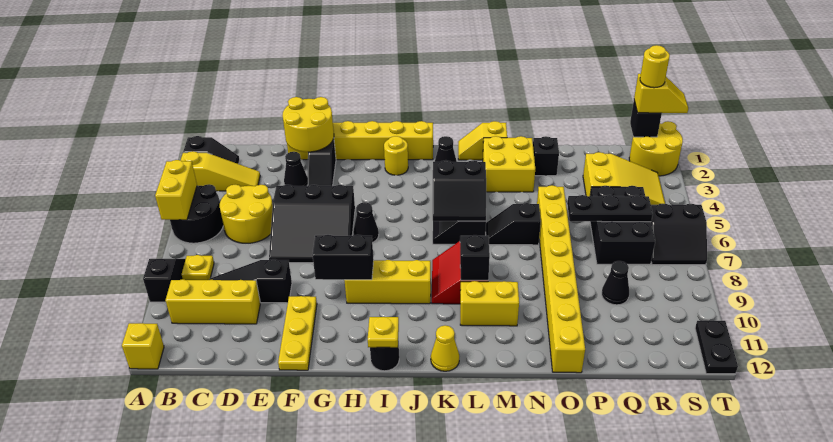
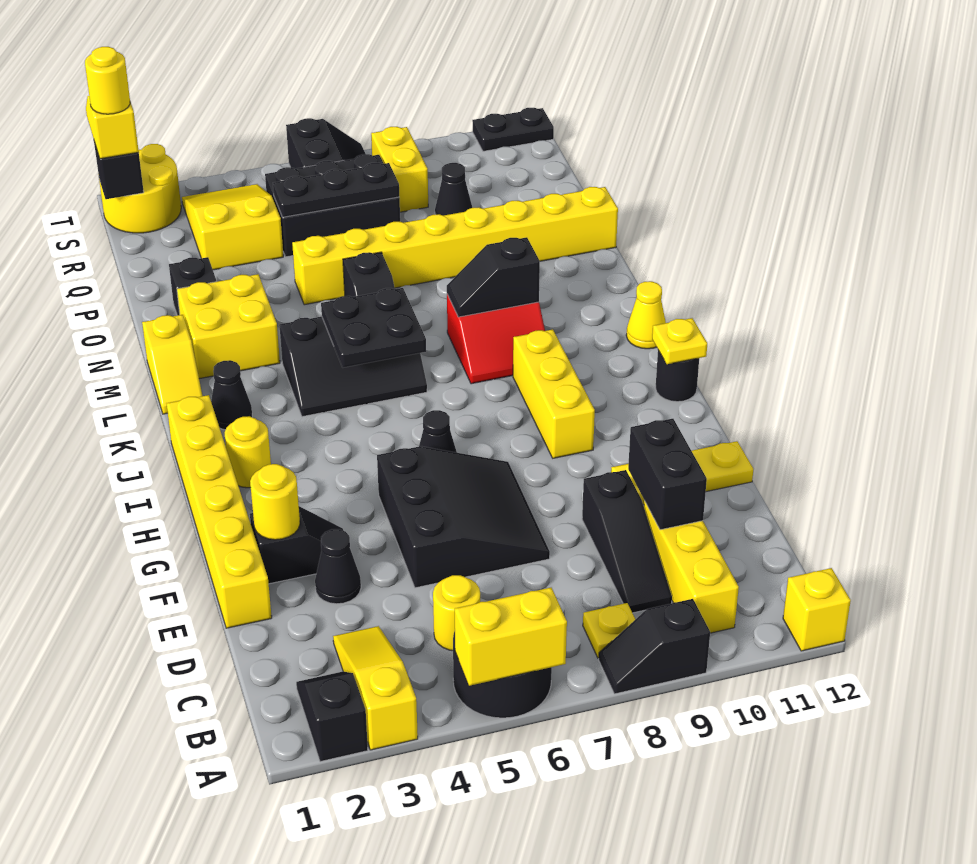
yellow round brick C5:D6 level 1 -> yellow round brick C5 level 1
yellow round brick E1:F2 level 2 -> yellow round brick F2 level 2
black brick G9:H9 level 2 -> black brick D10:E10 level 2
black slope K5:L6 level 2 top 5 -> black plate K5:L6 level 2
yellow brick L10:M10 level 1 -> yellow brick R8:S8 level 1
black plate P6:R6 level 2 -> black plate Q5:Q7 level 2

